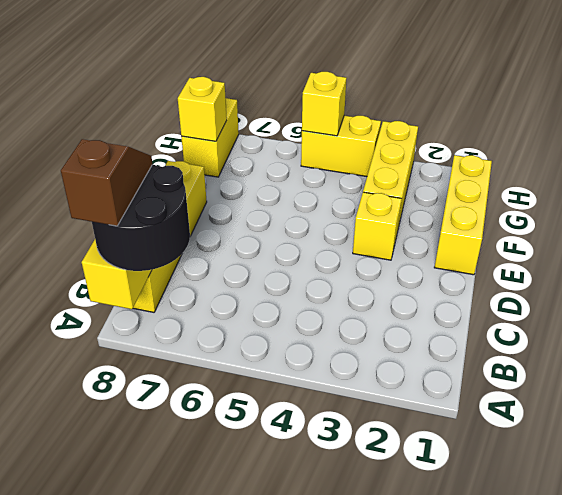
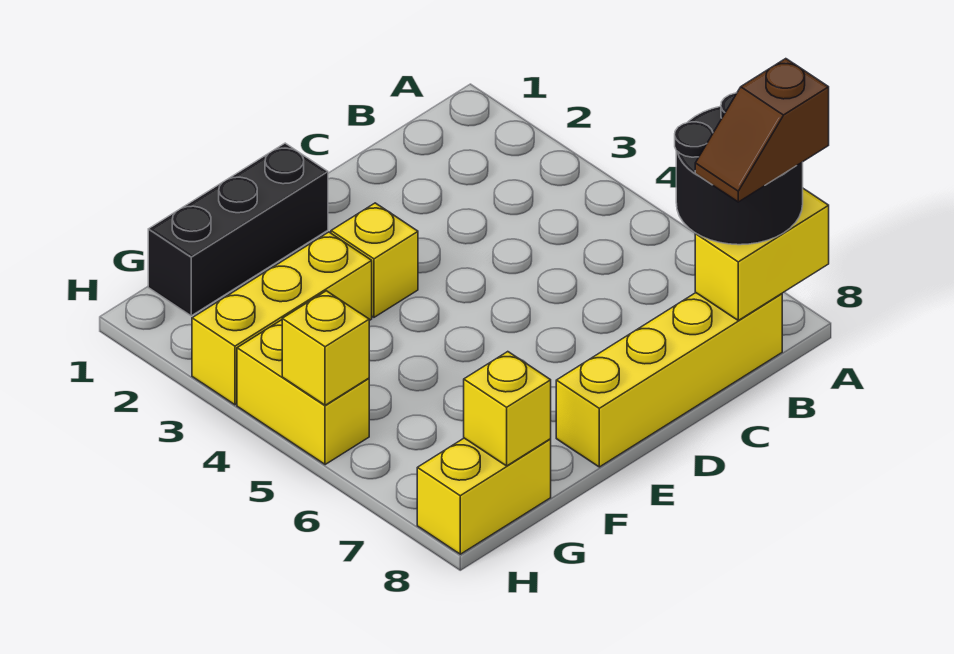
yellow brick E1:G1 level 1 -> black brick E1:G1 level 1

